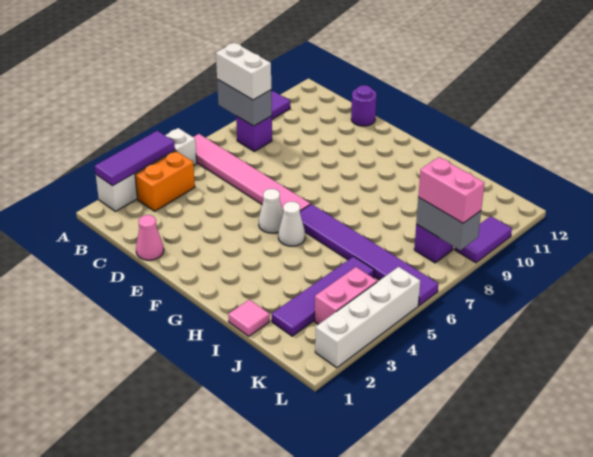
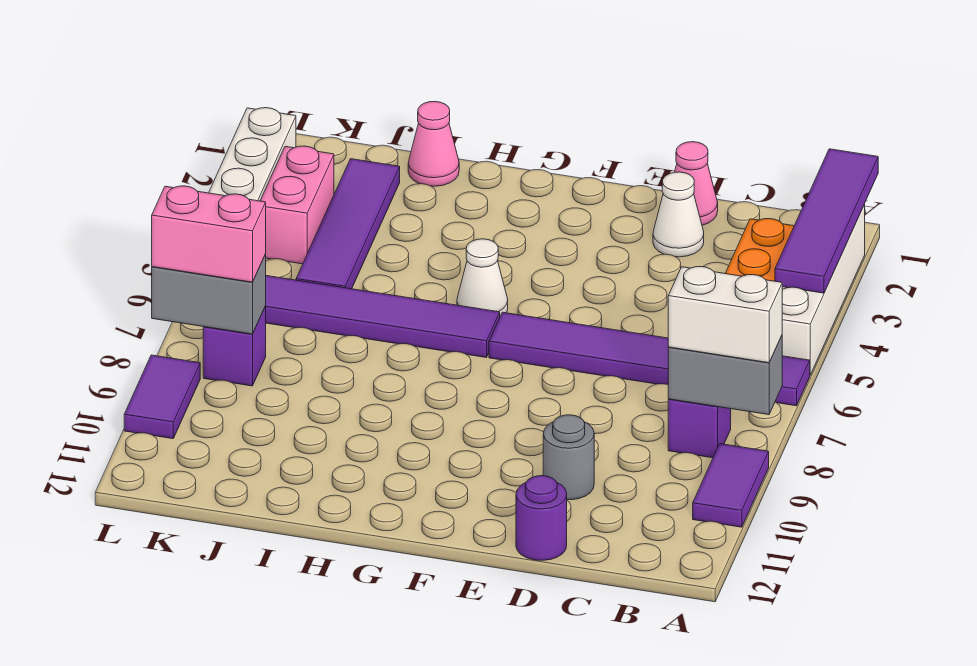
purple tile A2:A4 level 2 -> purple tile A1:A4 level 2
pink tile A6:F6 level 1 -> purple tile A6:F6 level 1
none -> grey round brick D10 level 1
white cone F5 level 1 -> white cone D2 level 1
pink tile I1 level 1 -> pink cone I1 level 1

